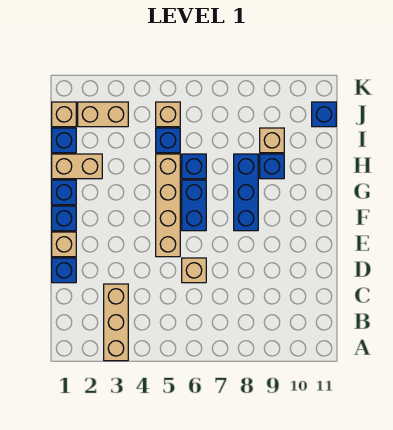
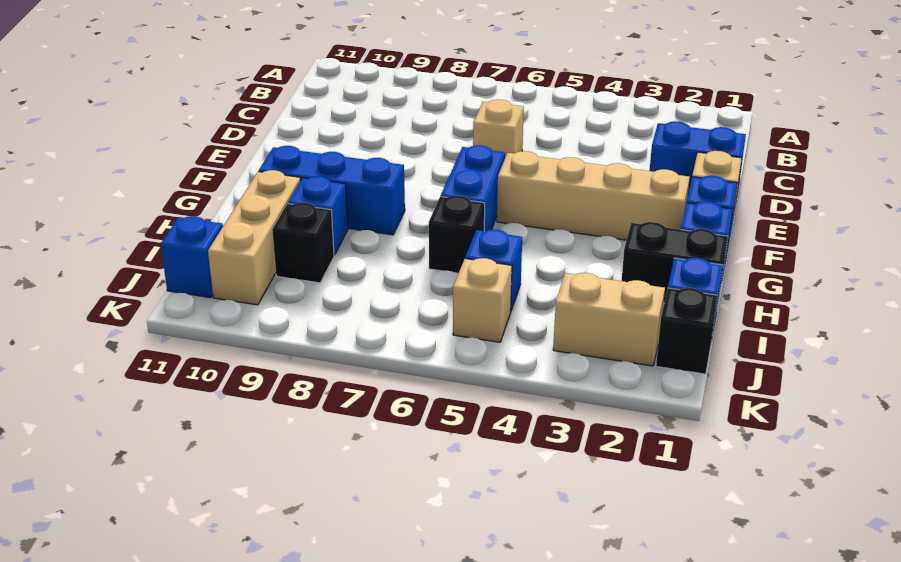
tan brick A3:C3 level 1 -> tan brick H10:J10 level 1
blue brick D1 level 1 -> blue brick D1:D2 level 1
tan brick E5:H5 level 1 -> tan brick F2:F5 level 1
blue brick F8:H8 level 1 -> blue brick G8:G10 level 1
tan brick H1:H2 level 1 -> black brick H1:H2 level 1
blue brick H6 level 1 -> black brick H6 level 1
tan brick I9 level 1 -> black brick I9 level 1
tan brick J1 level 1 -> black brick J1 level 1

